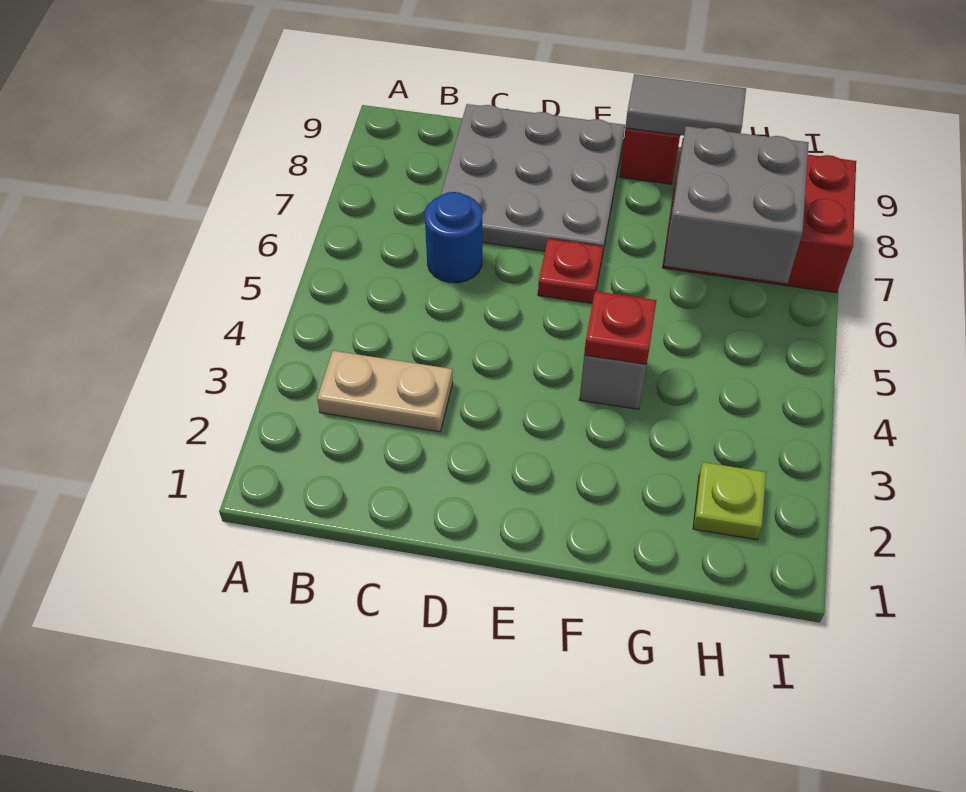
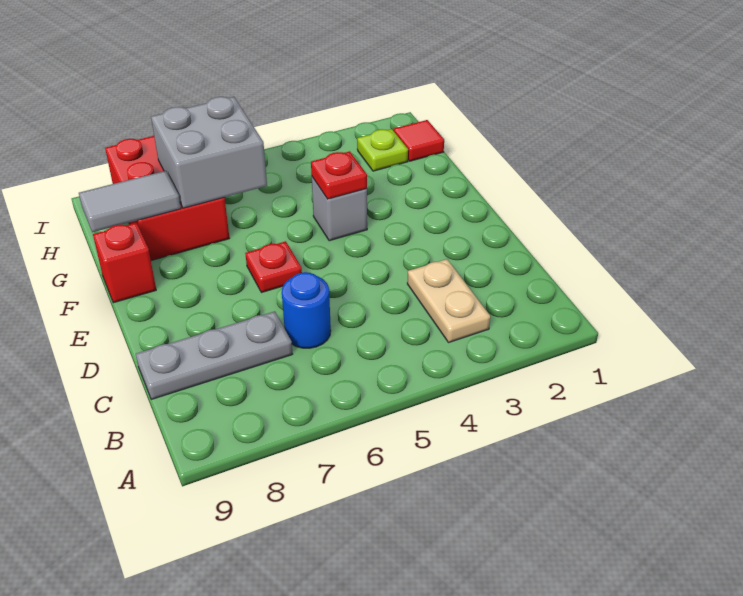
grey plate C7:E9 level 1 -> grey plate C7:C9 level 1
grey tile F9:G9 level 2 -> grey tile G8:G9 level 2
none -> red tile H1 level 1

